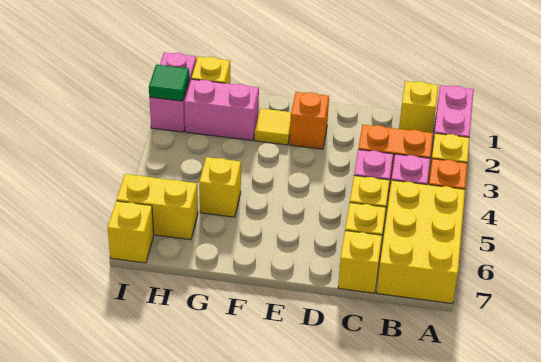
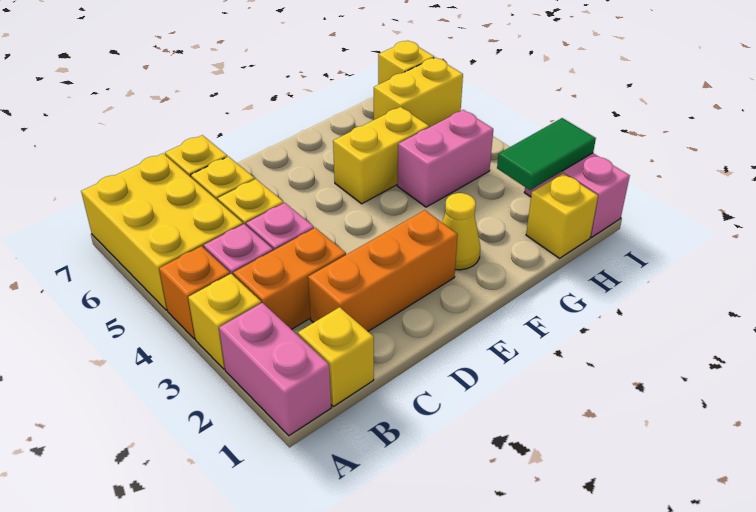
orange brick E2 level 1 -> orange brick C2:E2 level 1
yellow tile F2 level 1 -> yellow cone F2 level 1
pink brick G2:H2 level 1 -> pink brick G4:H4 level 1
yellow brick G5 level 1 -> yellow brick F5:G5 level 1
green tile I2 level 2 -> green tile H2:I2 level 2

